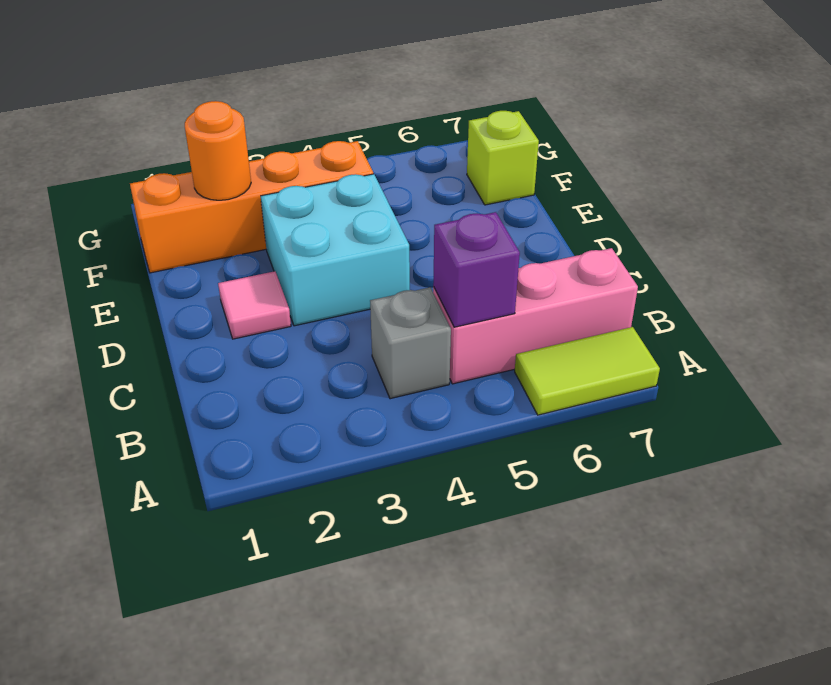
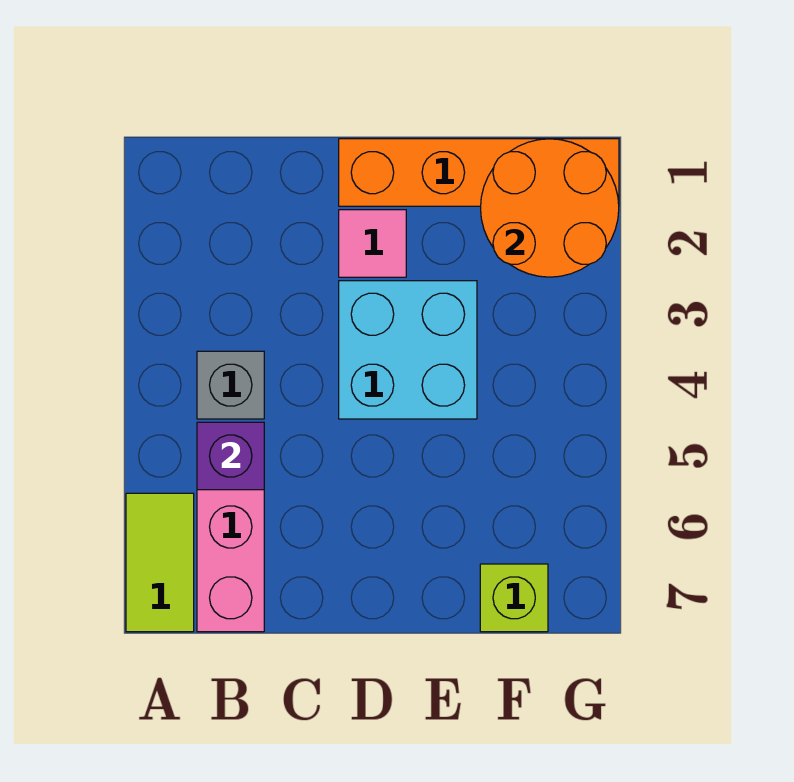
orange brick F1:F4 level 1 -> orange brick D1:G1 level 1
orange round brick F2 level 2 -> orange round brick F1:G2 level 2

